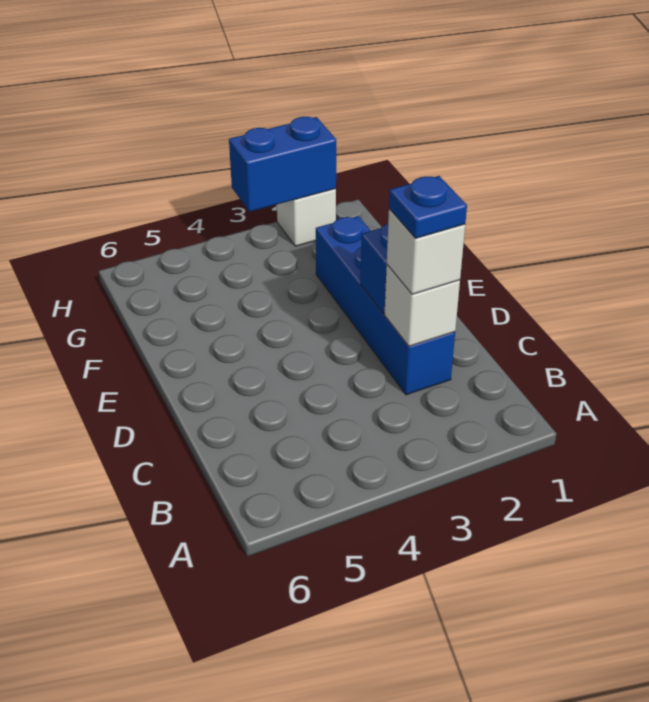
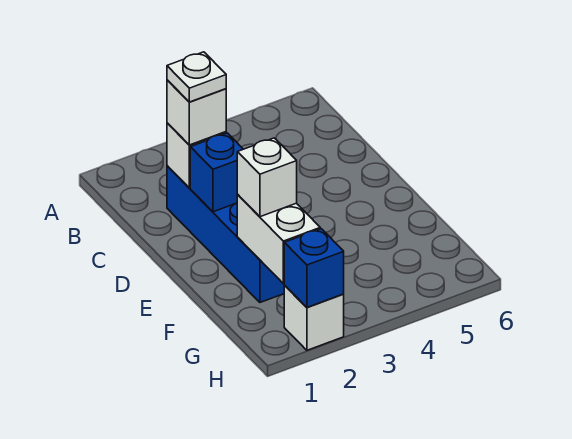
blue plate C2 level 4 -> white plate C2 level 4
none -> white brick F2:G2 level 2
none -> white brick F2 level 3
blue brick H2:H3 level 2 -> blue brick H2 level 2

